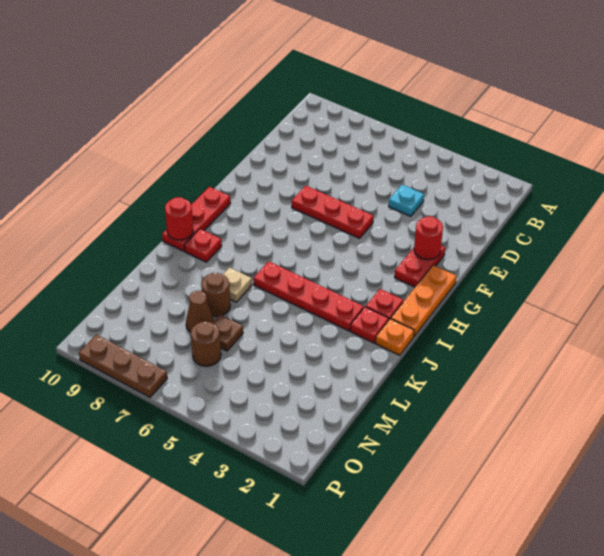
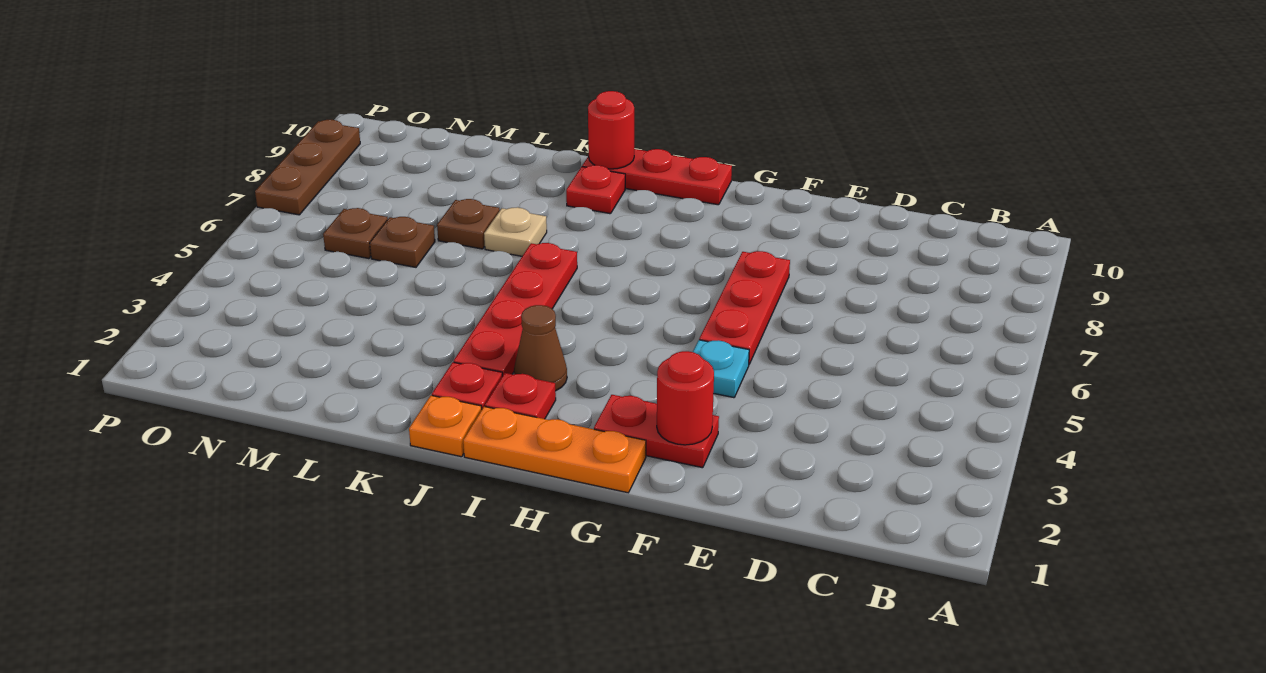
cyan plate D4 level 1 -> cyan plate F4 level 1
brown round brick L7 level 1 -> brown plate L7 level 1
brown cone M7 level 1 -> brown cone I3 level 1
brown round brick N6 level 1 -> brown plate N6 level 1

